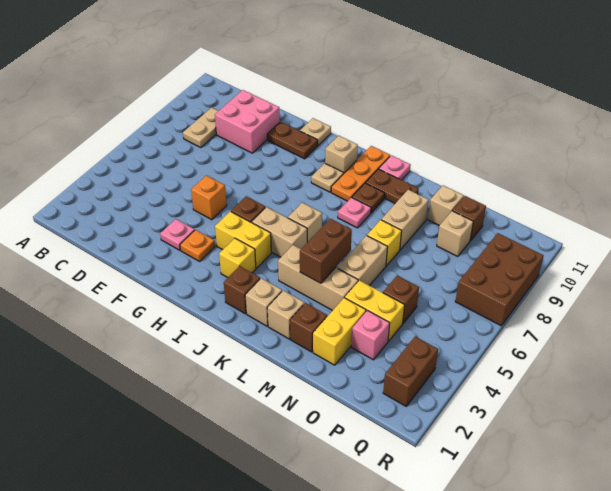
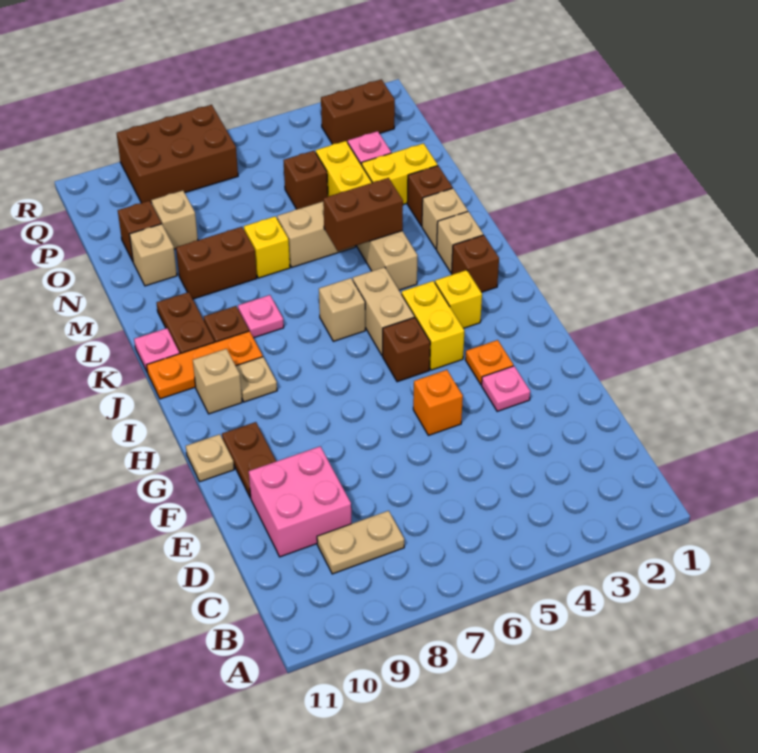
tan brick M8:M9 level 1 -> brown brick M8:M9 level 1

